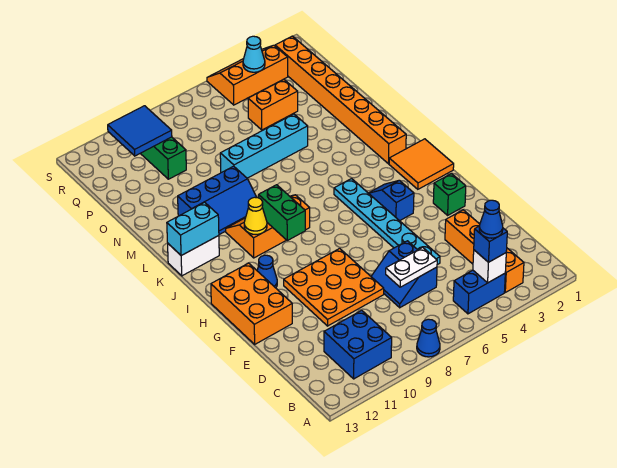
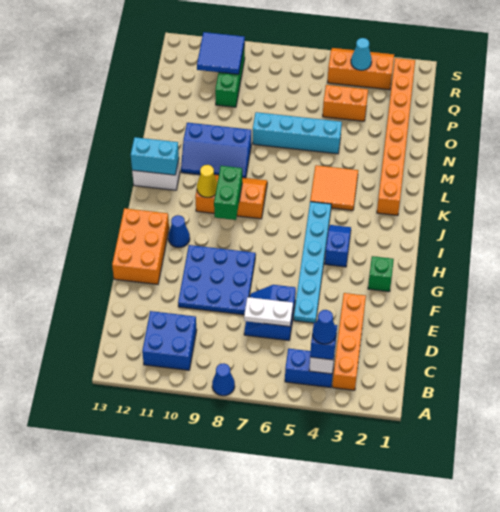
orange plate E8:G10 level 1 -> blue plate E8:G10 level 1
orange tile I1:J2 level 1 -> orange tile K4:L5 level 1

